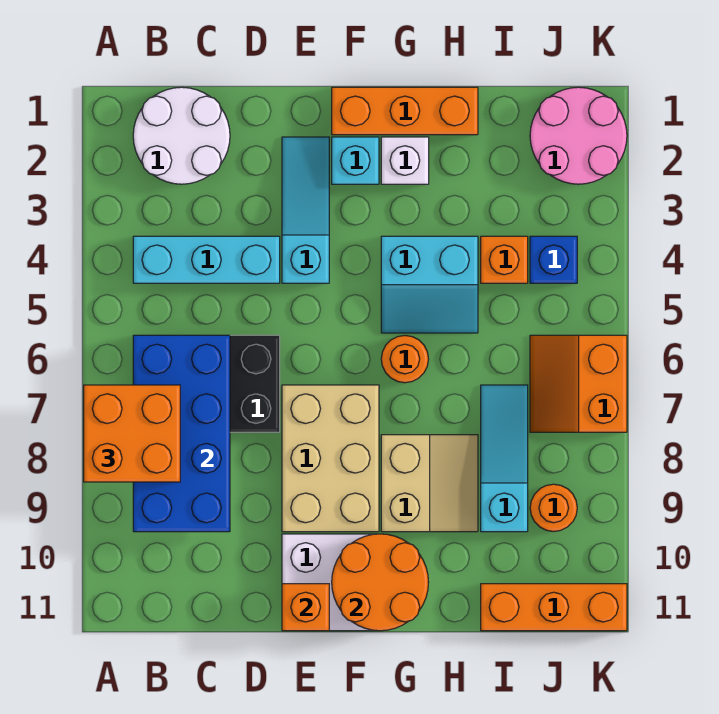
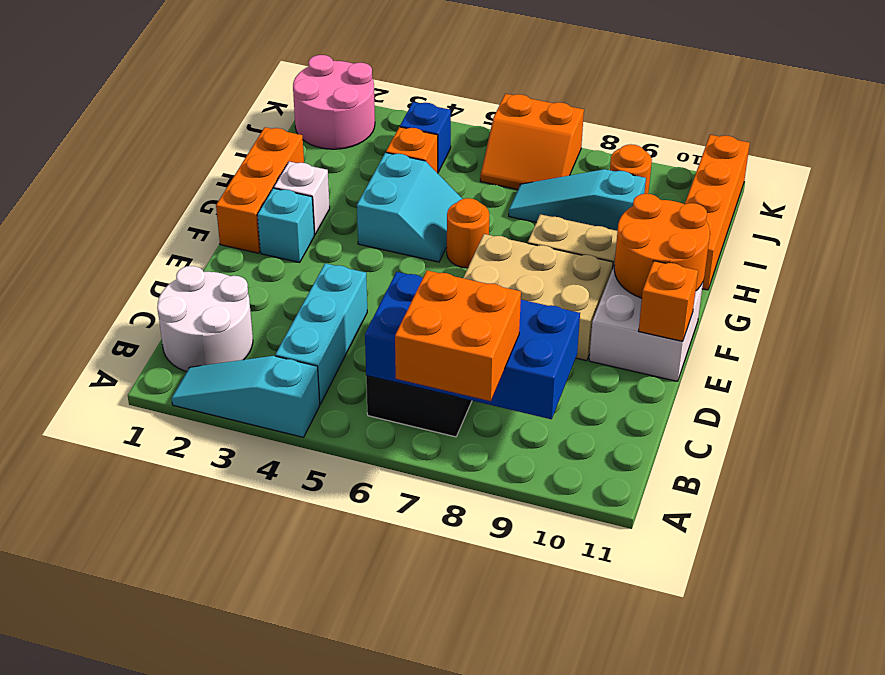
cyan slope E2:E4 level 1 top 4 -> cyan slope A2:A4 level 1 top 4
orange brick I11:K11 level 1 -> orange brick H11:K11 level 1

